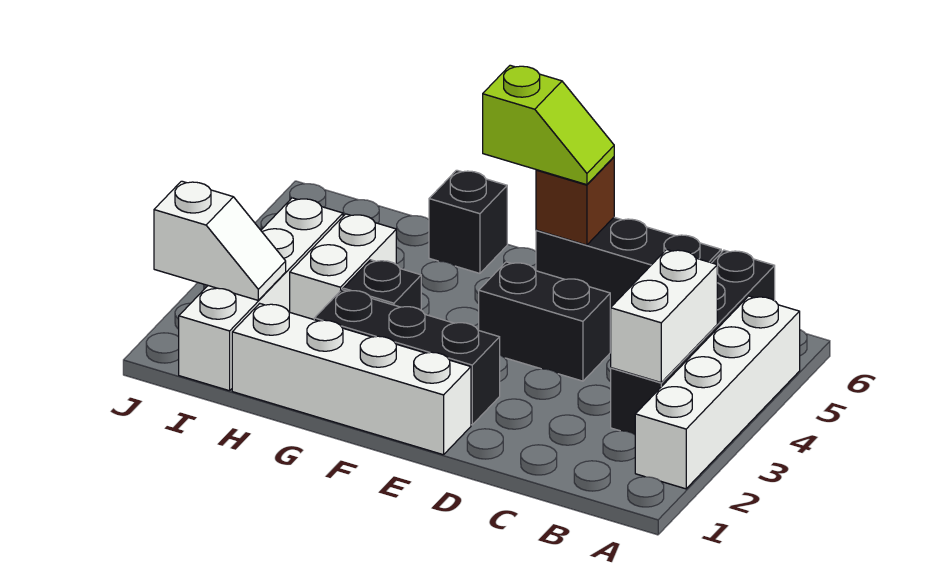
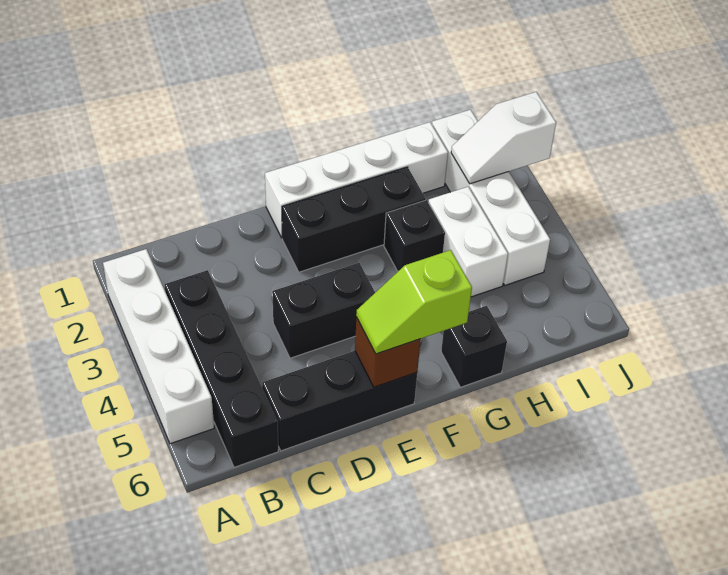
white brick B3:B4 level 2 -> none

